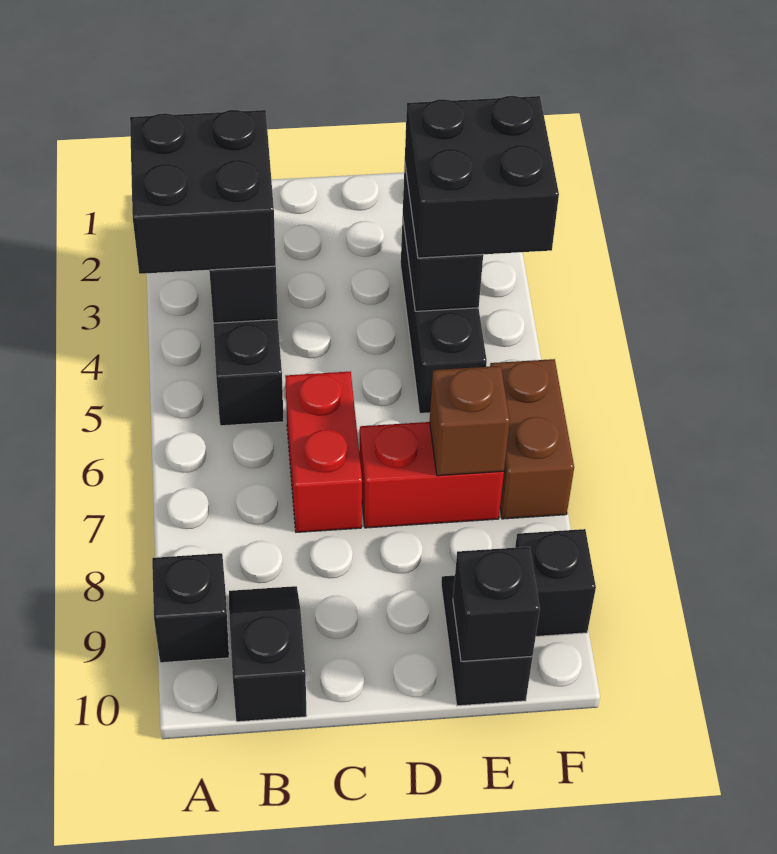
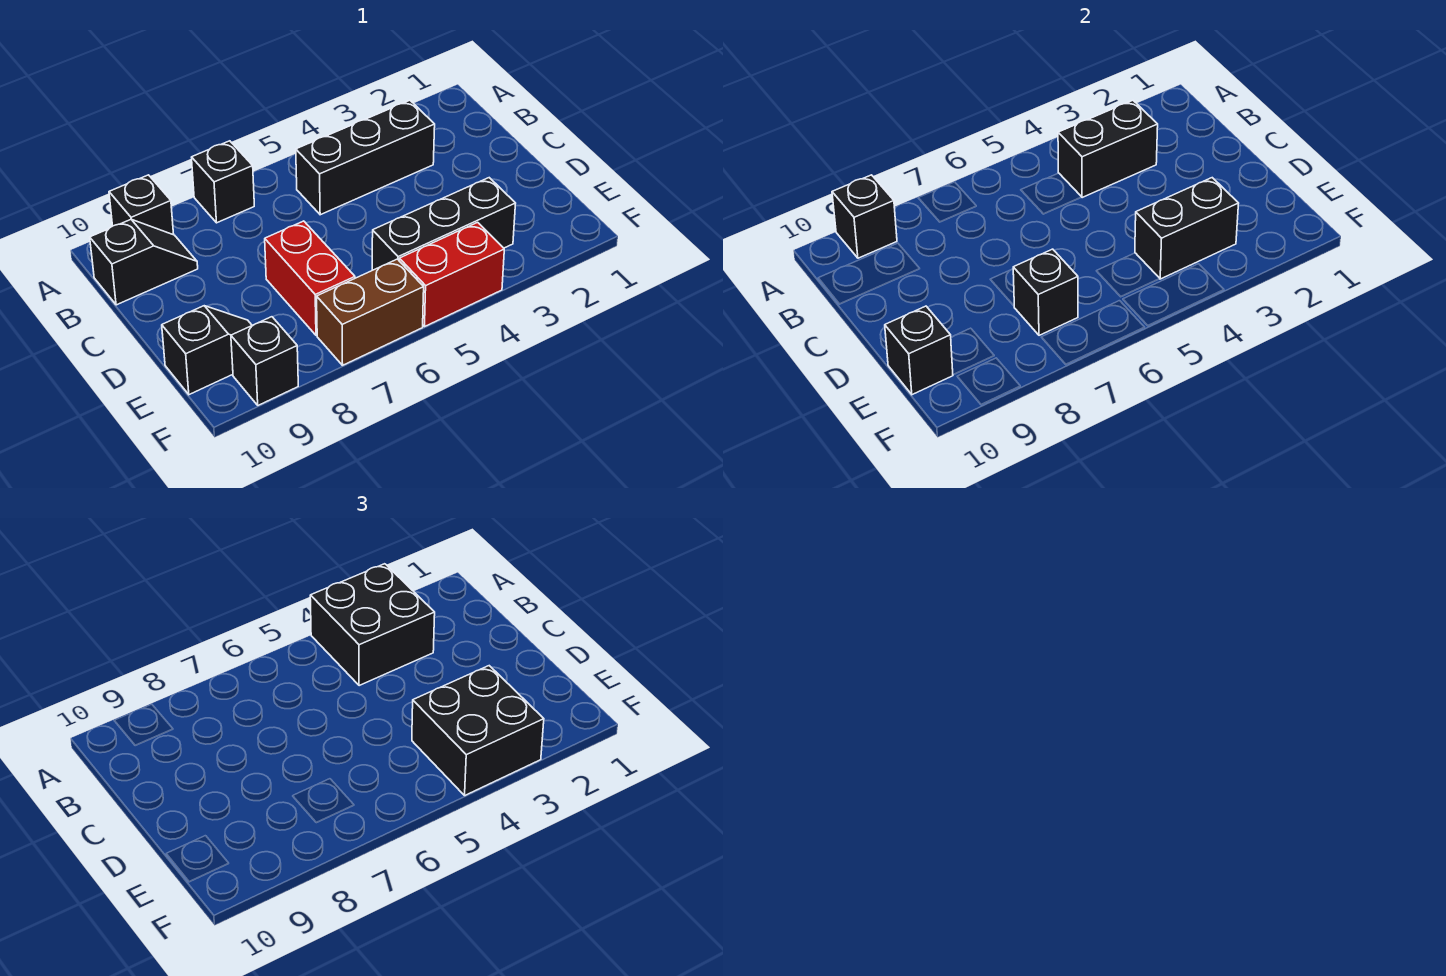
none -> black brick A7 level 1
none -> black brick A9 level 2
red brick C6:C7 level 1 -> red brick F4:F5 level 1
brown brick E7 level 2 -> black brick E7 level 2

